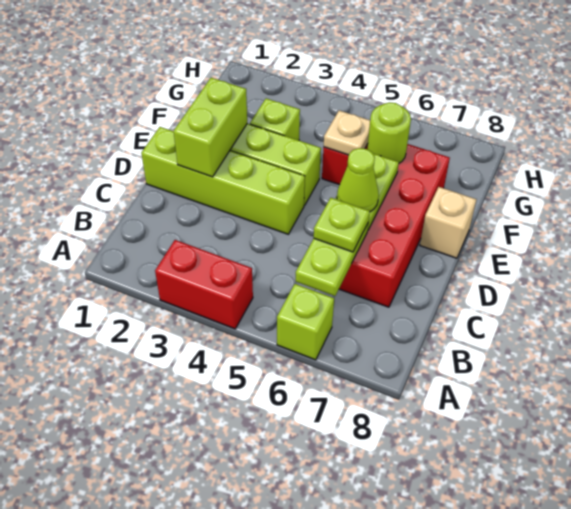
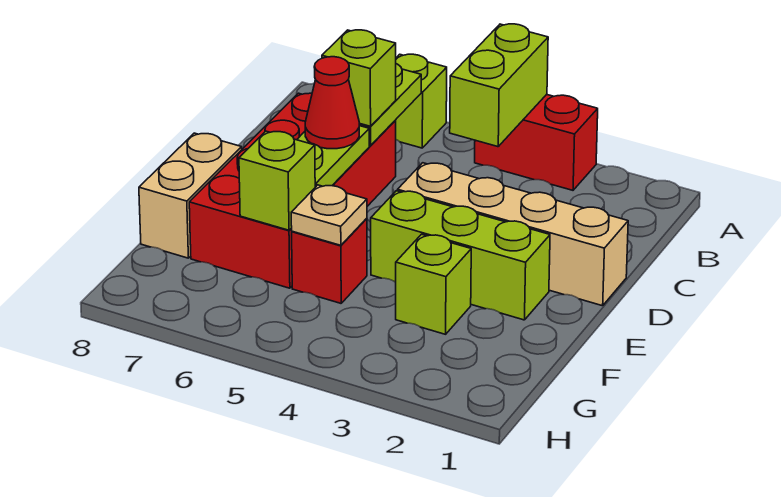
lime plate C6 level 3 -> lime brick C6 level 3
lime brick D1:D4 level 1 -> tan brick D1:D4 level 1
lime brick D2:E2 level 2 -> lime brick A4:B4 level 2
lime cone D6 level 3 -> red cone D6 level 3
tan brick E8 level 1 -> tan brick E8:F8 level 1
lime round brick F6 level 2 -> lime brick F6 level 2

